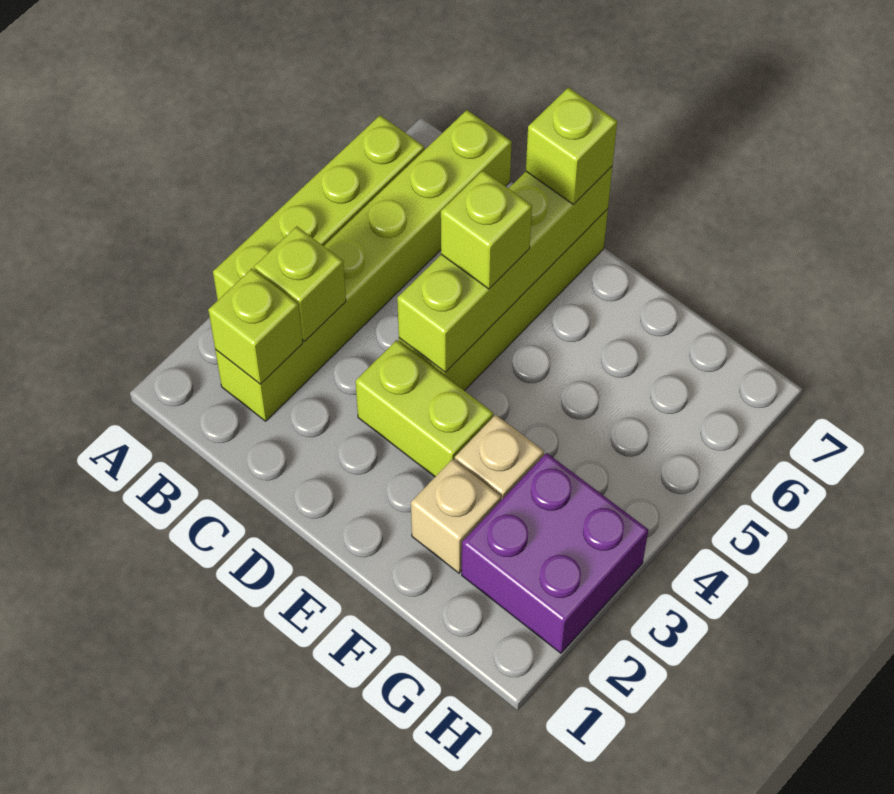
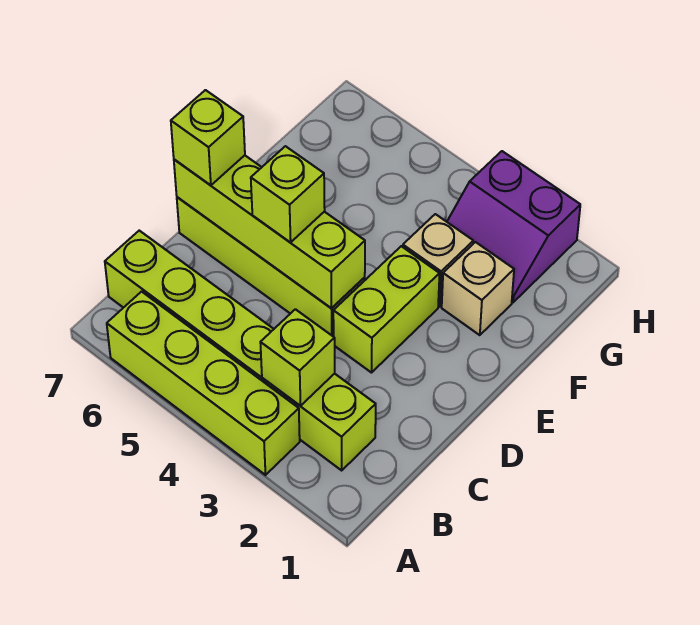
lime brick B2 level 2 -> none
purple brick G2:H3 level 1 -> purple slope G2:H3 level 1 top H

